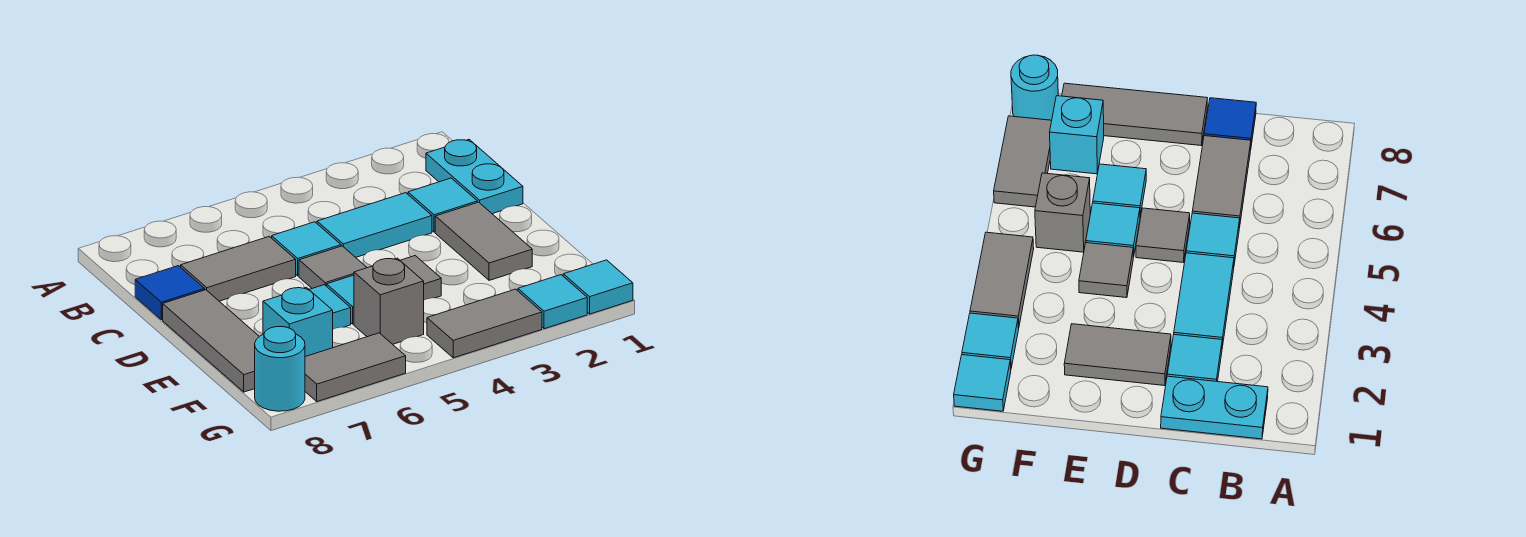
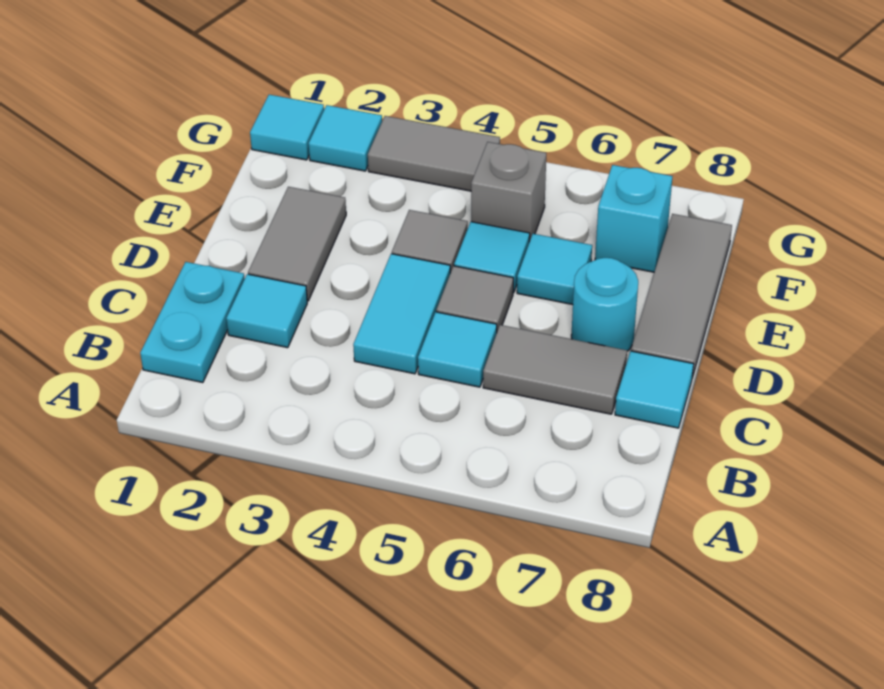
cyan tile C3:C4 level 1 -> cyan tile C4:D4 level 1
blue tile C8 level 1 -> cyan tile C8 level 1
grey tile G6:G7 level 1 -> none
cyan round brick G8 level 1 -> cyan round brick D7 level 1

